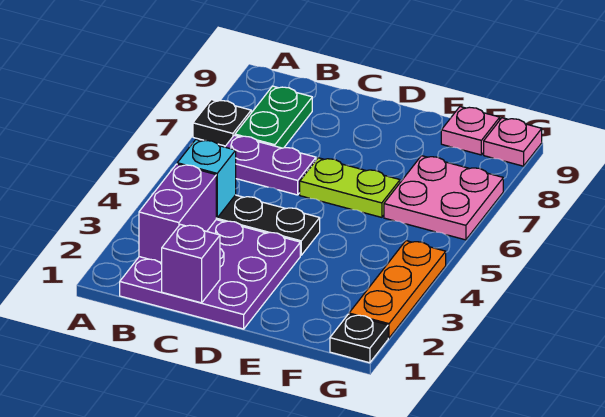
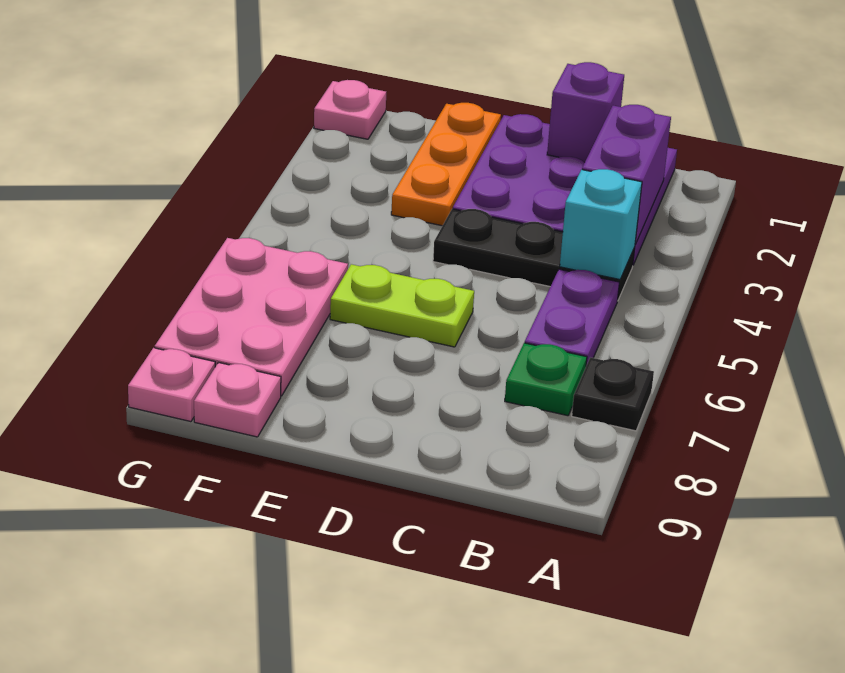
purple plate B6:C6 level 1 -> purple plate B5:B6 level 1
green plate B7:B8 level 1 -> green plate B7 level 1
pink plate F6:G7 level 1 -> pink plate F6:G8 level 1
black plate G1 level 1 -> pink plate G1 level 1
orange plate G2:G4 level 1 -> orange plate E1:E3 level 1

